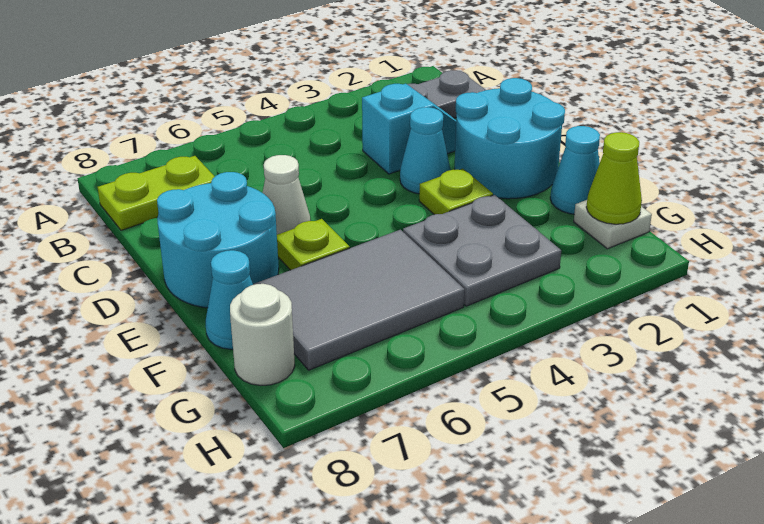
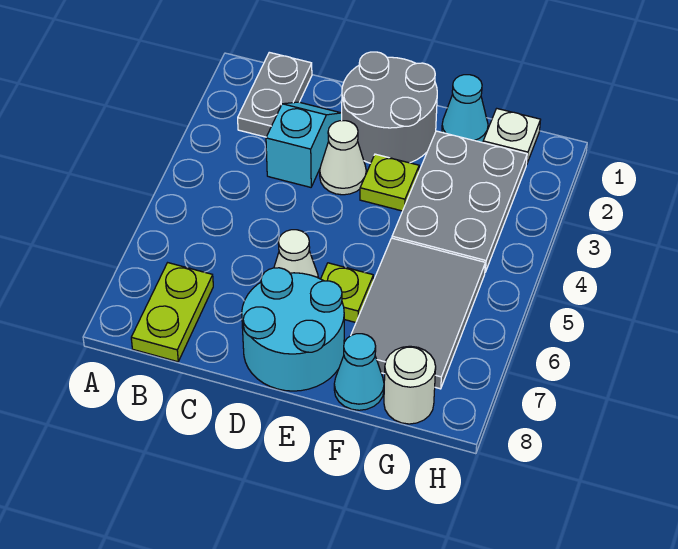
cyan round brick D1:E2 level 1 -> grey round brick D1:E2 level 1
cyan cone D3 level 1 -> white cone D3 level 1
grey plate F3:G4 level 1 -> grey plate F2:G4 level 1
lime cone G1 level 2 -> none

